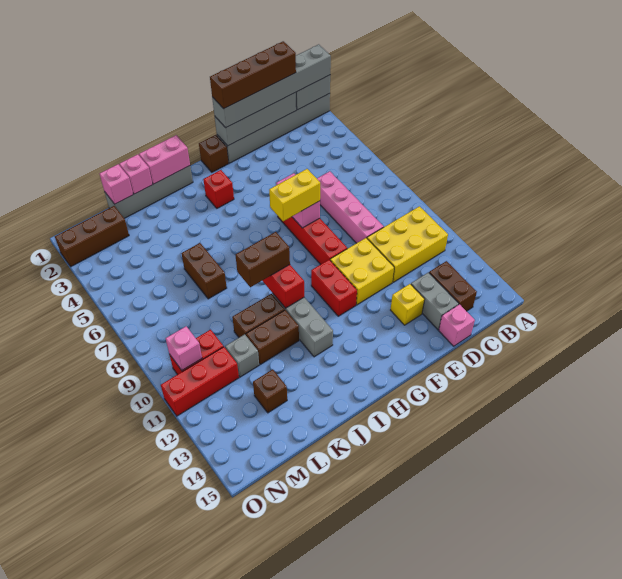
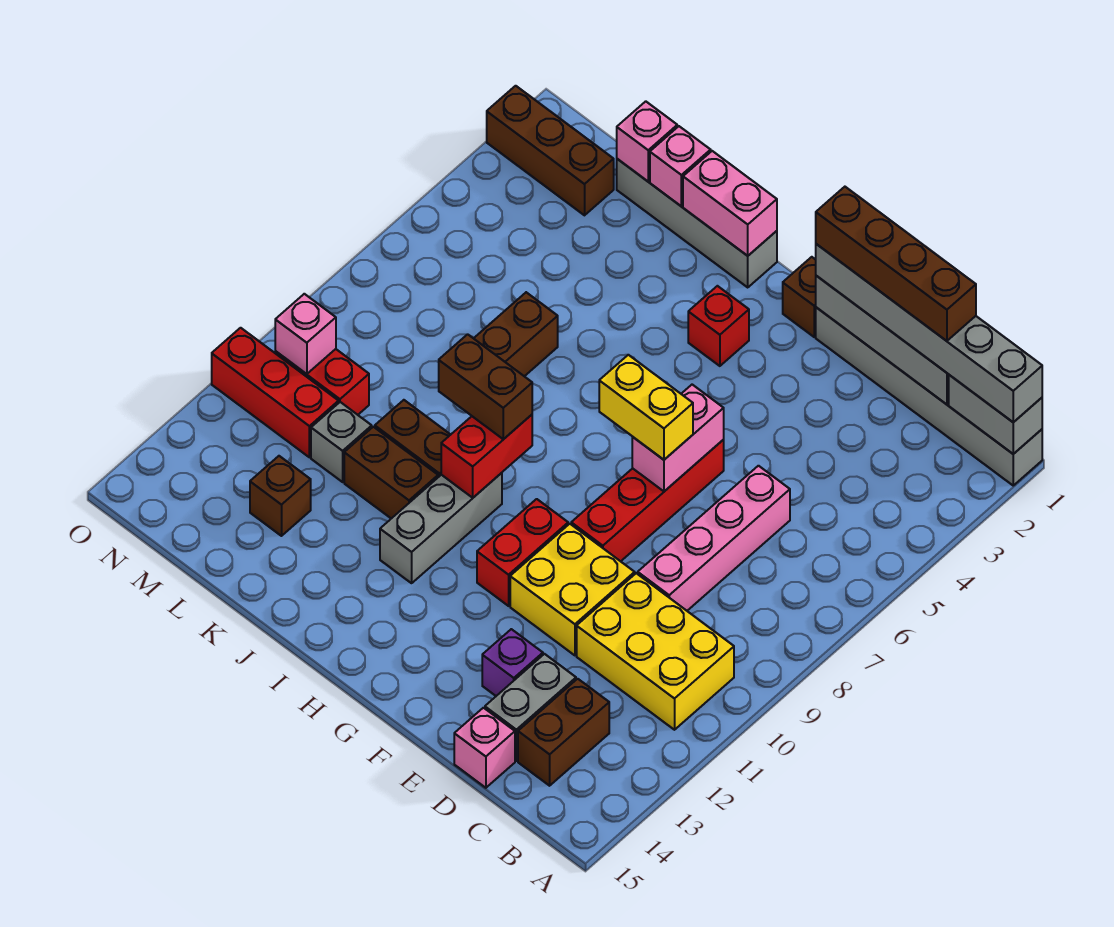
yellow brick E13 level 1 -> purple brick E13 level 1

